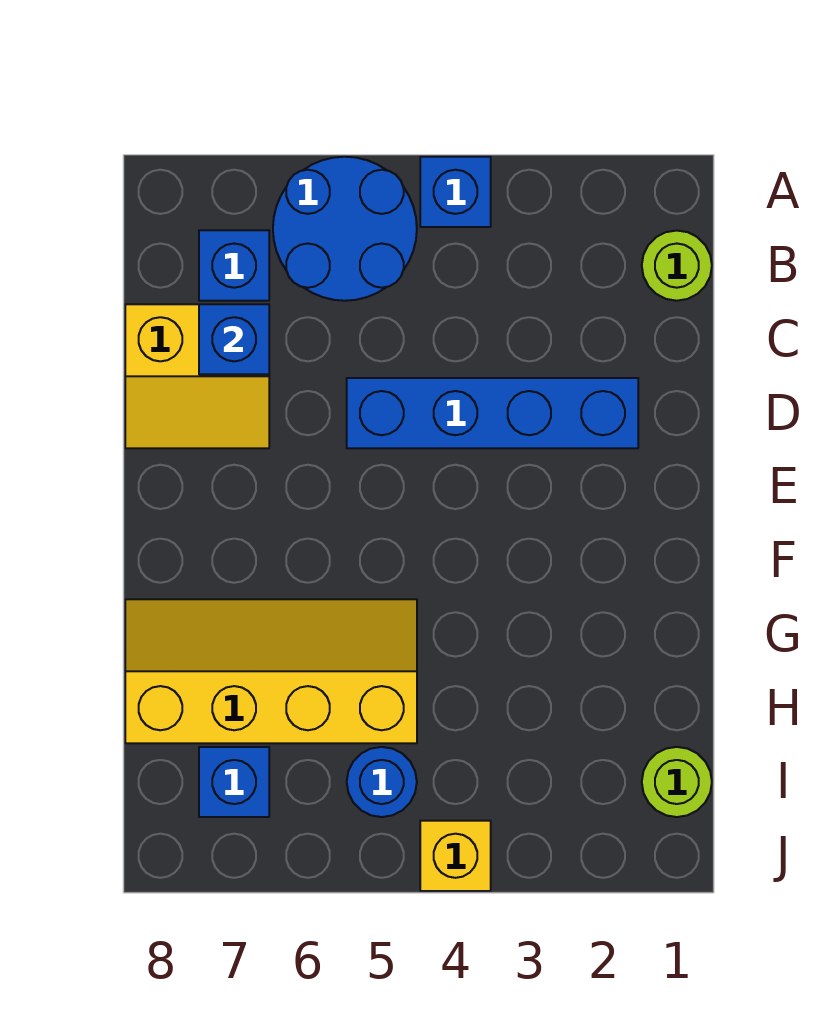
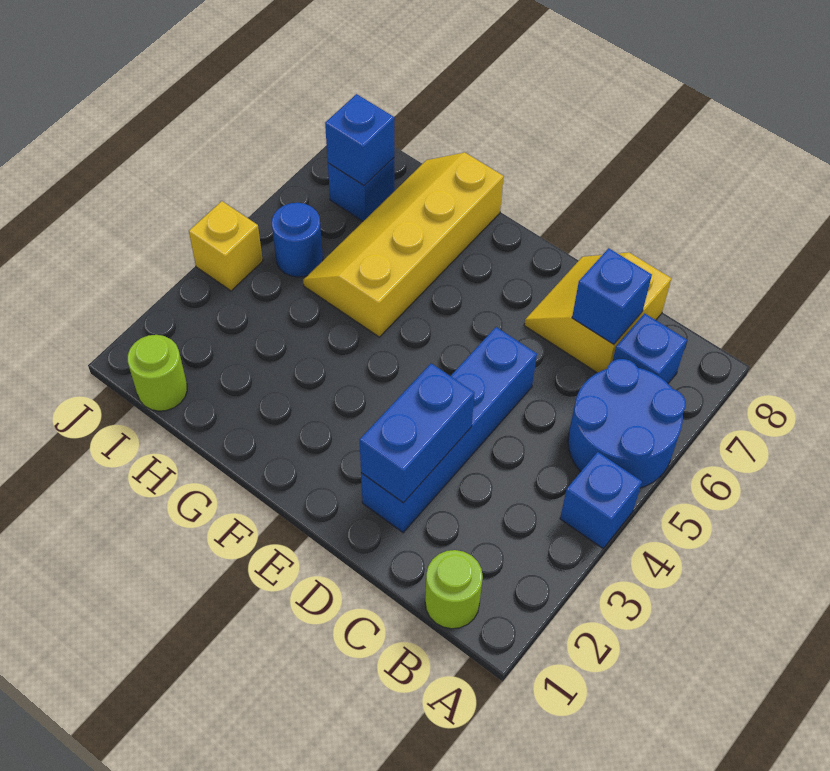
none -> blue brick D2:D3 level 2
yellow slope G5:H8 level 1 top H -> yellow slope G5:H8 level 1 top G
none -> blue brick I7 level 2

